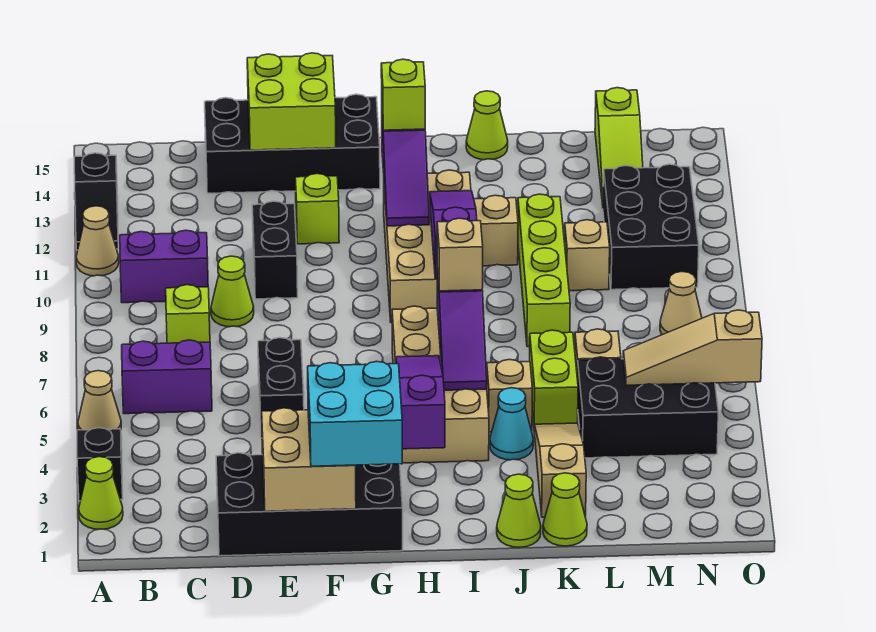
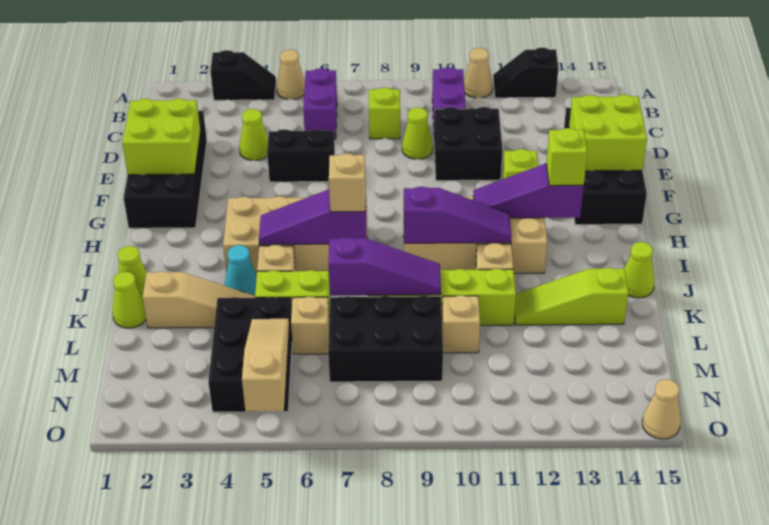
lime cone A2 level 1 -> lime cone D4 level 1
tan brick E1:F2 level 2 -> lime brick E1:F2 level 2
black brick E10:E11 level 1 -> black brick D10:E11 level 1
cyan brick F1:G2 level 3 -> none
purple slope H3:H5 level 2 top 3 -> purple slope K7:K9 level 2 top 7
black brick M10:N12 level 1 -> black brick L7:M9 level 1
lime slope M13:M15 level 1 top 15 -> lime slope K12:K14 level 1 top 14
tan cone N8 level 1 -> tan cone O15 level 1

